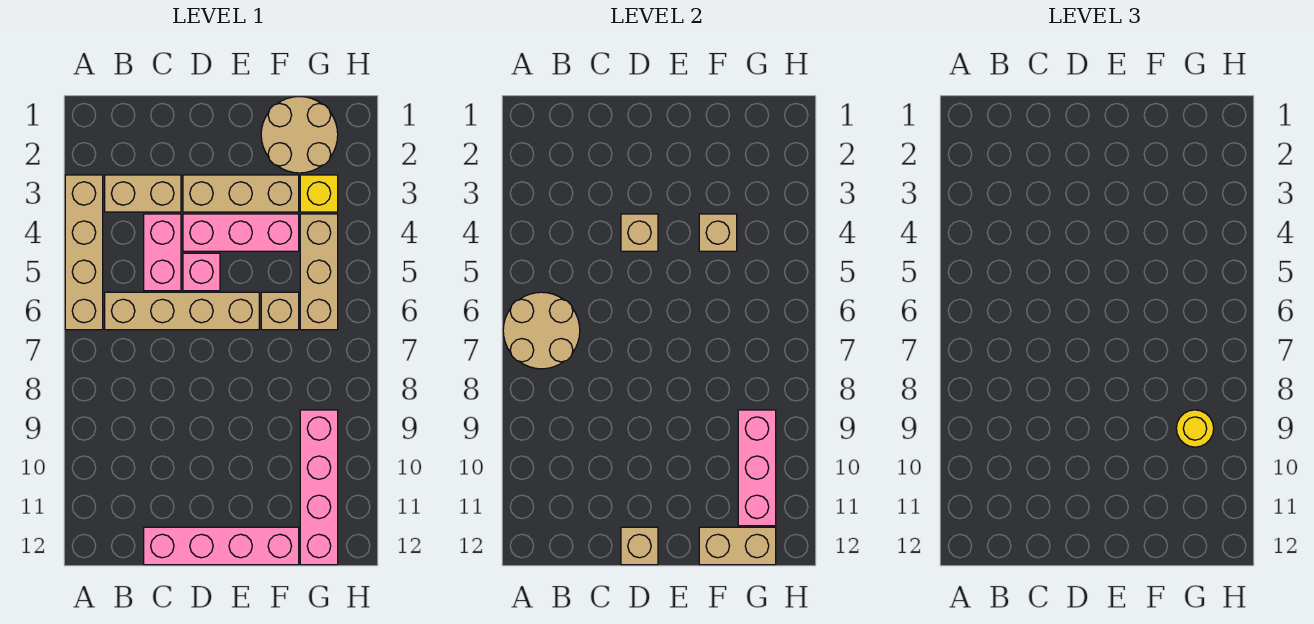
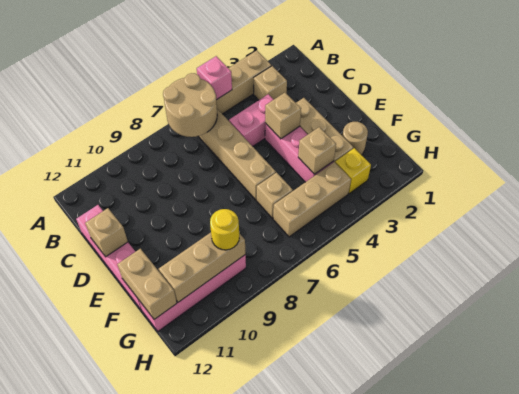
tan brick B3:C3 level 1 -> tan brick B3 level 1
pink brick D5 level 1 -> pink brick A5 level 2
tan round brick F1:G2 level 1 -> tan round brick F2 level 1
pink brick G9:G11 level 2 -> tan brick G9:G11 level 2

